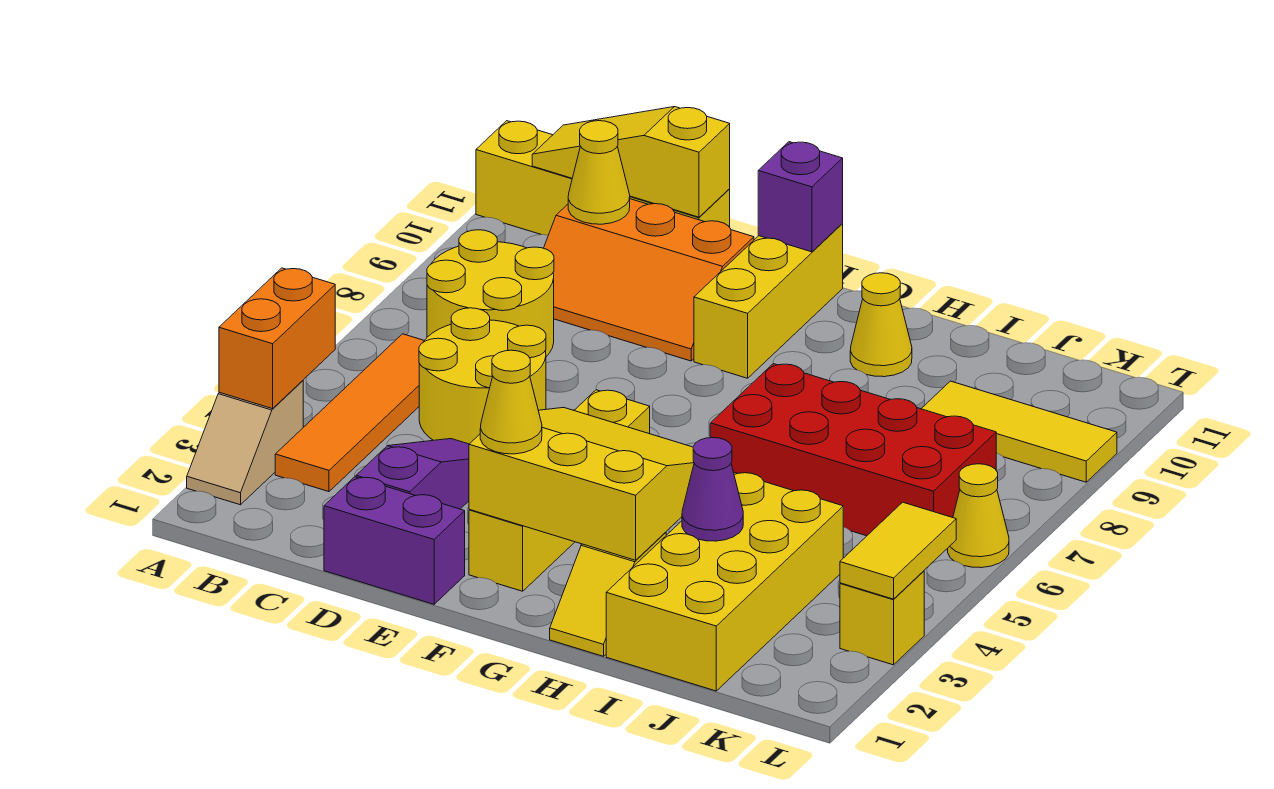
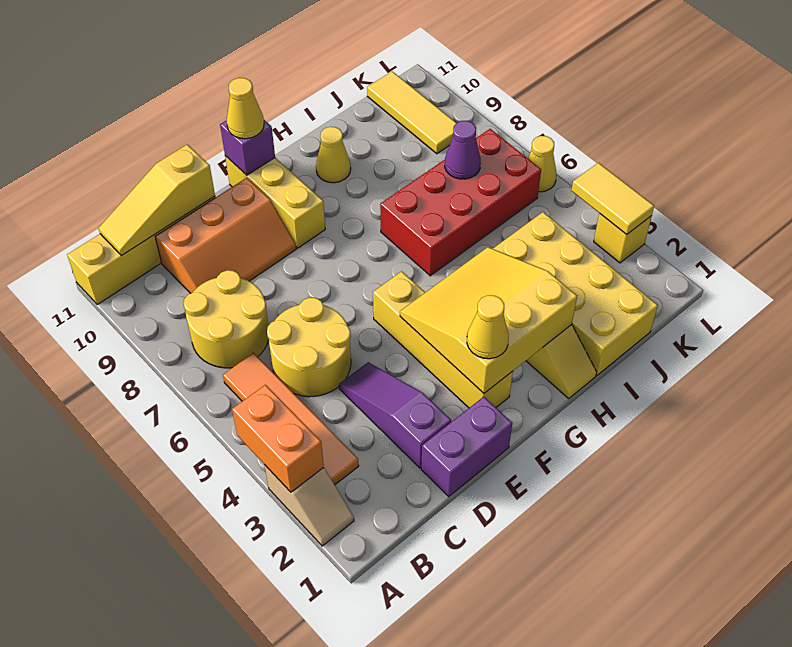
yellow cone C10 level 2 -> yellow cone F11 level 3
purple cone I3 level 2 -> purple cone J7 level 2
yellow tile J9:L9 level 1 -> yellow tile K9:K11 level 1

